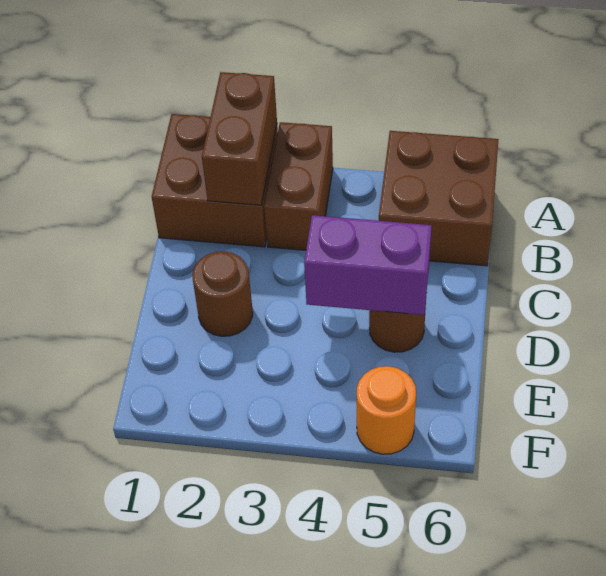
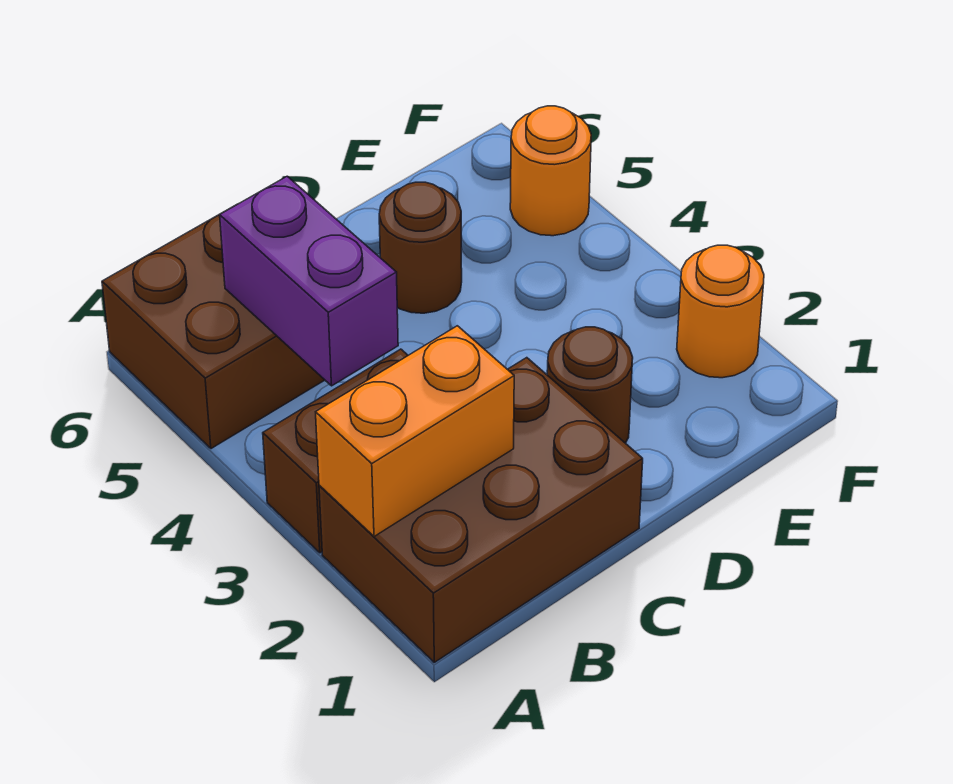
brown brick A1:B2 level 1 -> brown brick A1:C2 level 1
brown brick A2:B2 level 2 -> orange brick A2:B2 level 2
purple brick D4:D5 level 2 -> purple brick B4:B5 level 2
none -> orange round brick F2 level 1

